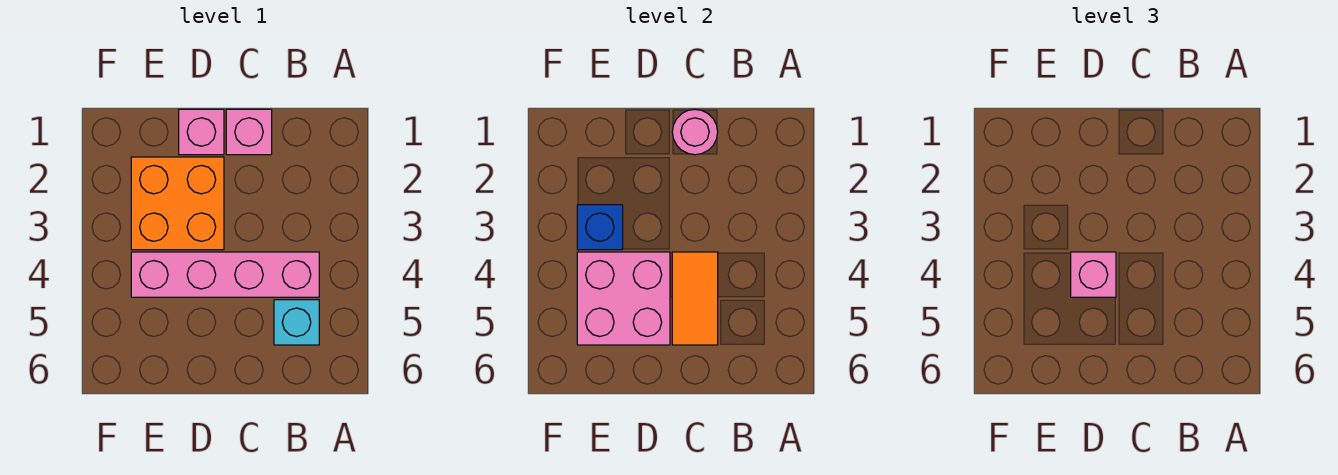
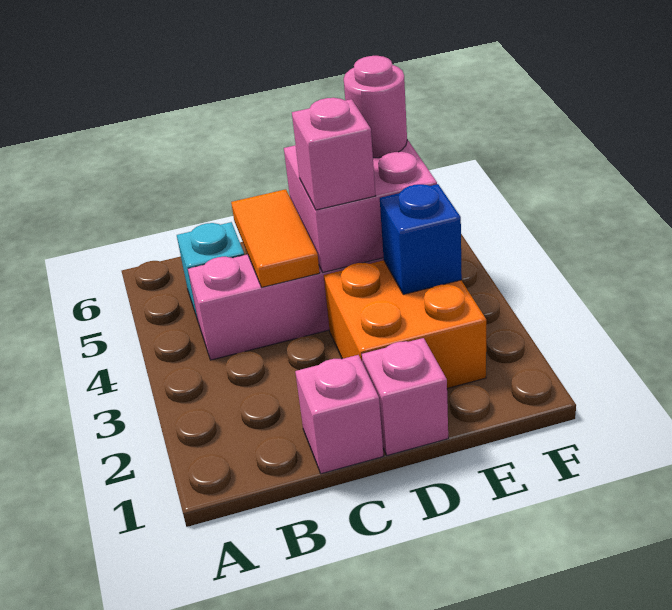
pink round brick C1 level 2 -> pink round brick E5 level 3

